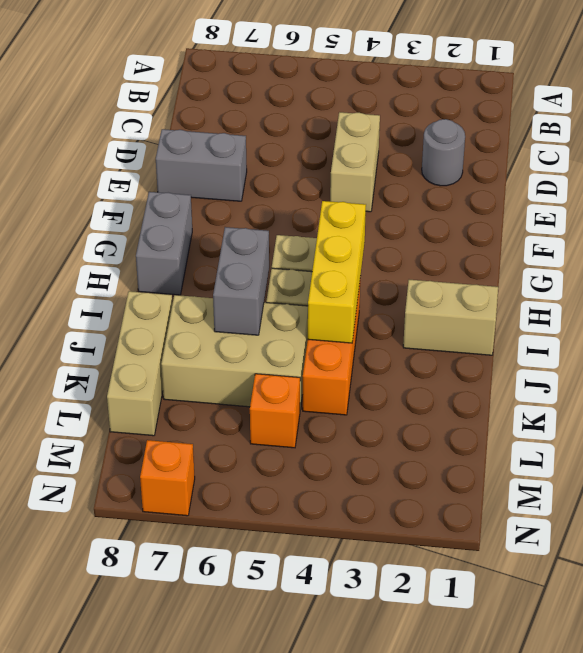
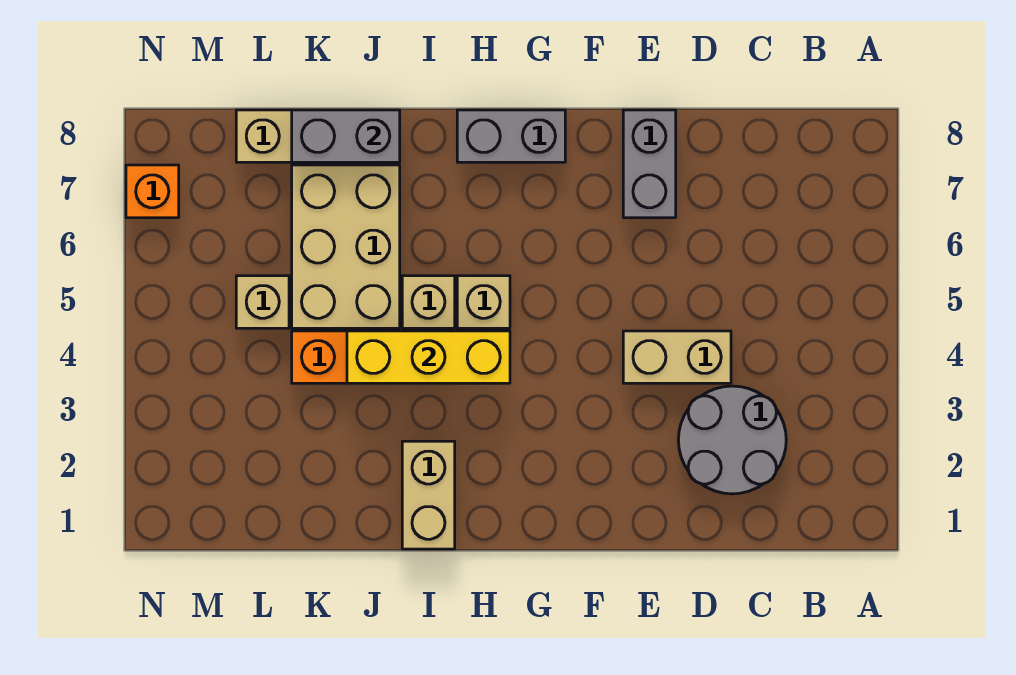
grey round brick D2 level 1 -> grey round brick C2:D3 level 1
grey brick I6:J6 level 2 -> grey brick J8:K8 level 2
orange brick L5 level 1 -> tan brick L5 level 1

